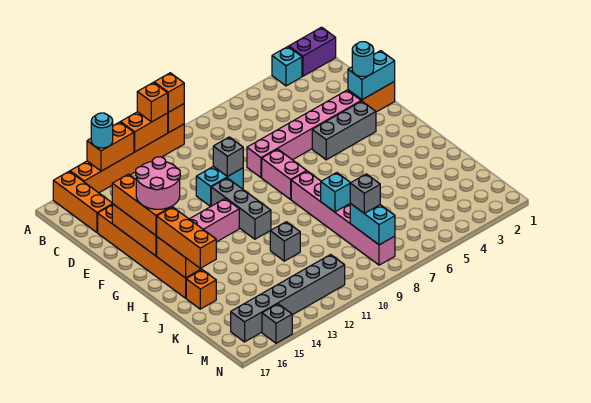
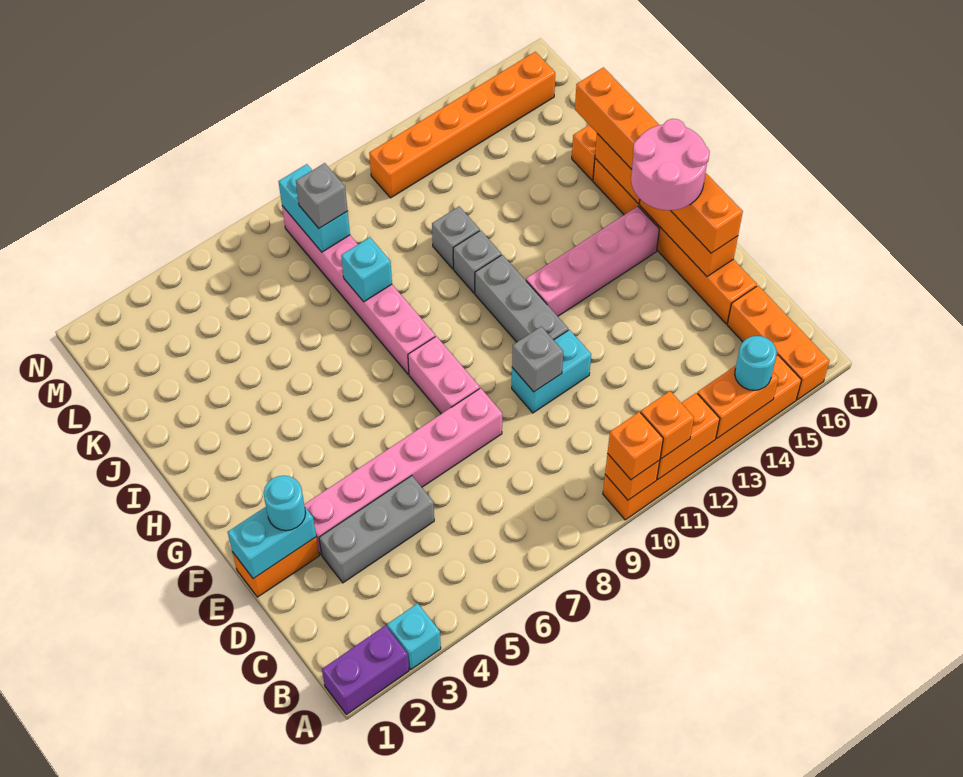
grey brick F3:F5 level 1 -> grey brick D3:D5 level 1
grey brick M11:M16 level 1 -> orange brick M11:M16 level 1
grey brick N15 level 1 -> grey brick I11 level 1

